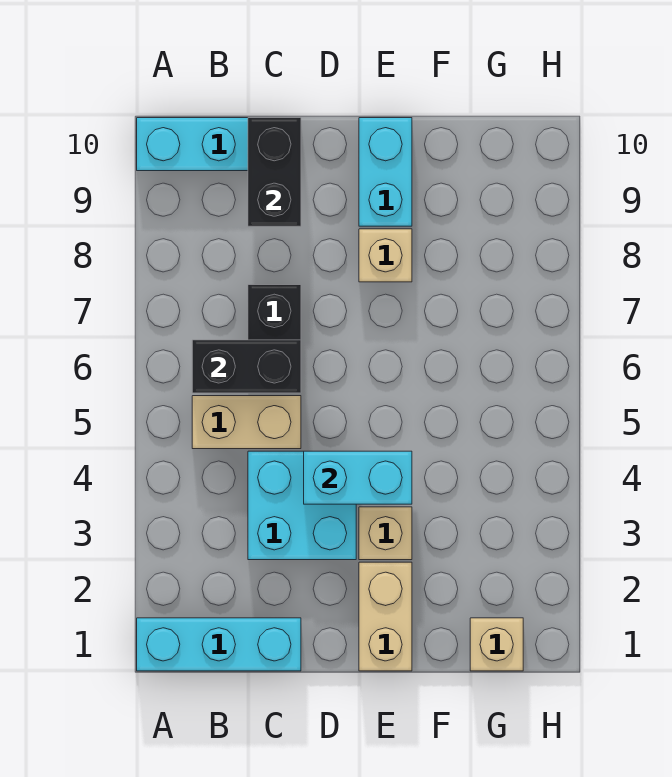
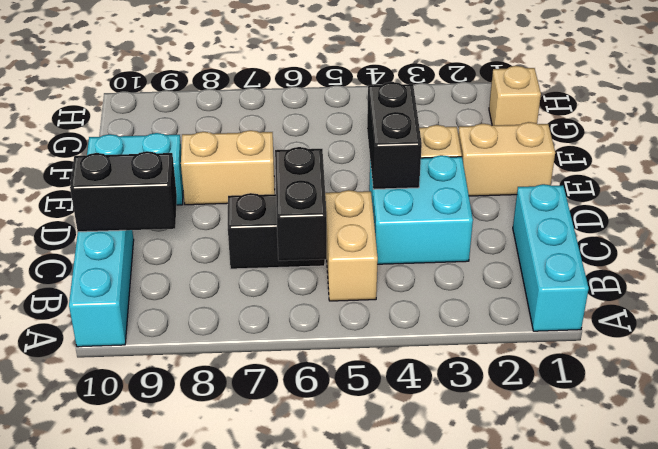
cyan brick D4:E4 level 2 -> black brick D4:E4 level 2
tan brick E8 level 1 -> tan brick E7:E8 level 1

